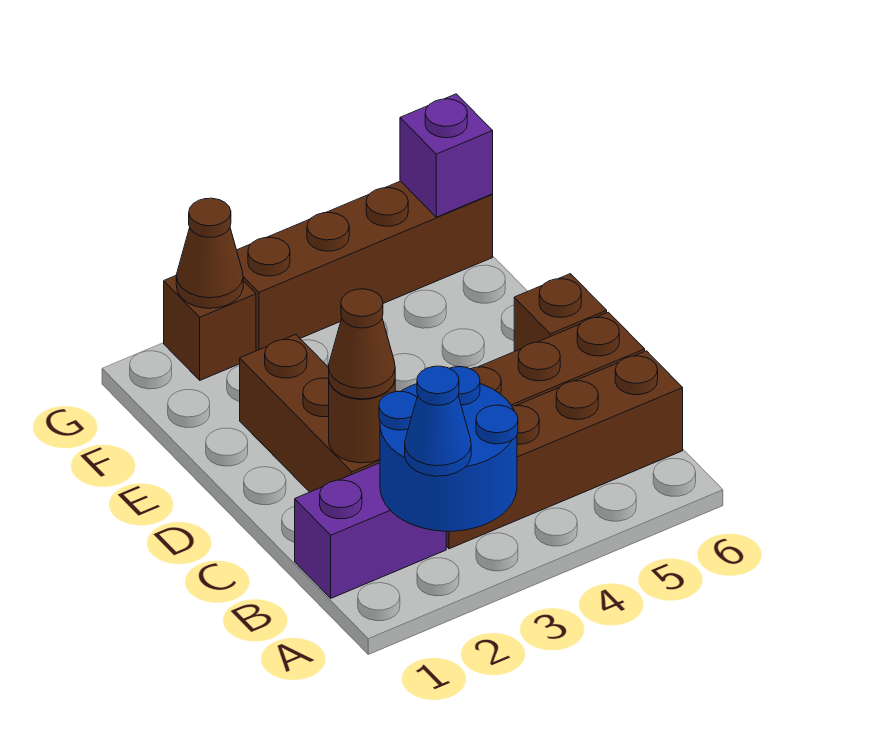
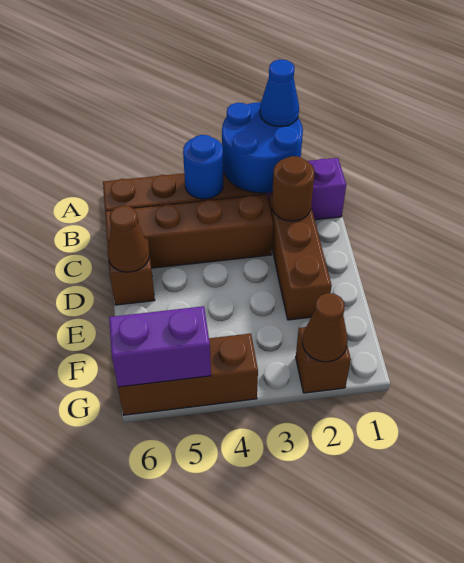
none -> blue round brick B4 level 2
brown cone C2 level 3 -> brown cone D6 level 2
brown brick G3:G6 level 1 -> brown brick G4:G6 level 1
purple brick G6 level 2 -> purple brick G5:G6 level 2

